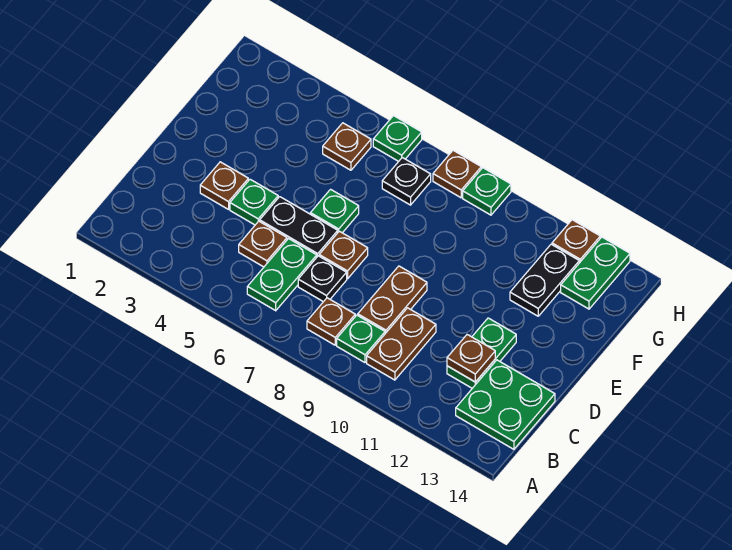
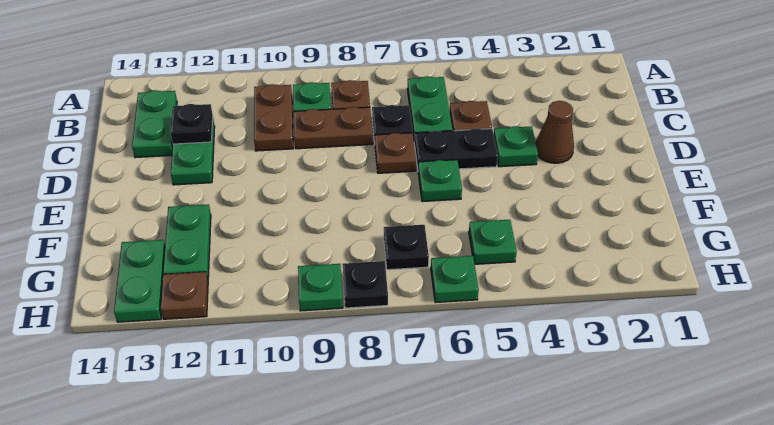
green plate B13:C14 level 1 -> green plate B13:C13 level 1
brown plate C9:D9 level 1 -> brown plate C8:C9 level 1
brown plate C12 level 2 -> black plate C12 level 2
brown plate D3 level 1 -> brown cone D3 level 1
black plate F12:G12 level 1 -> green plate F12:G12 level 1
brown plate G5 level 1 -> green plate G5 level 1
brown plate H8 level 1 -> black plate H8 level 1

